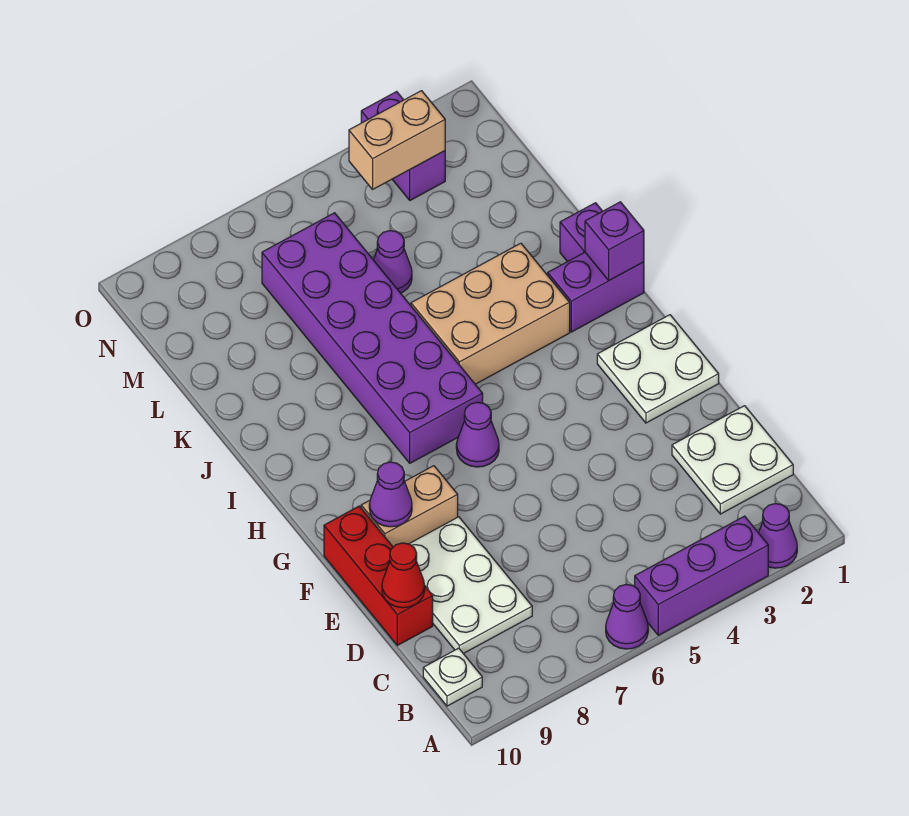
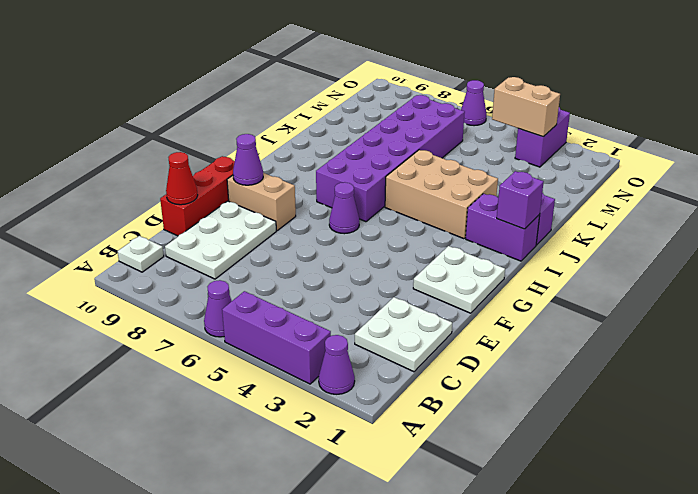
purple cone L5 level 1 -> purple cone O6 level 1

